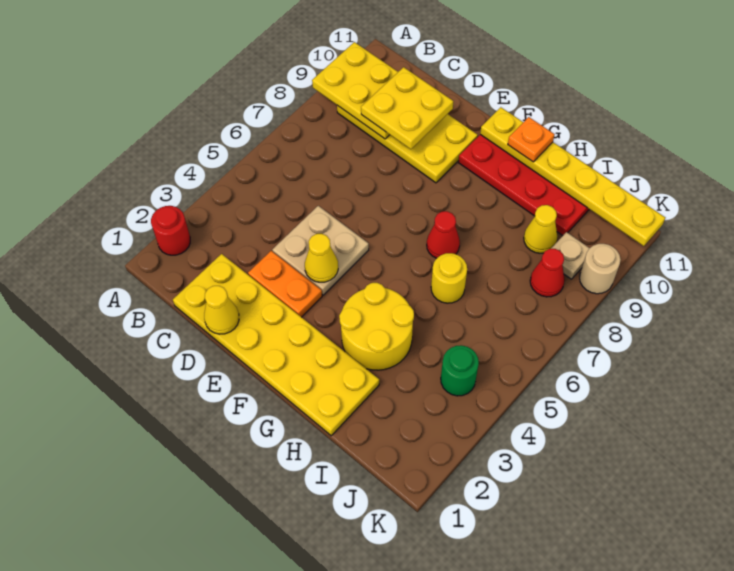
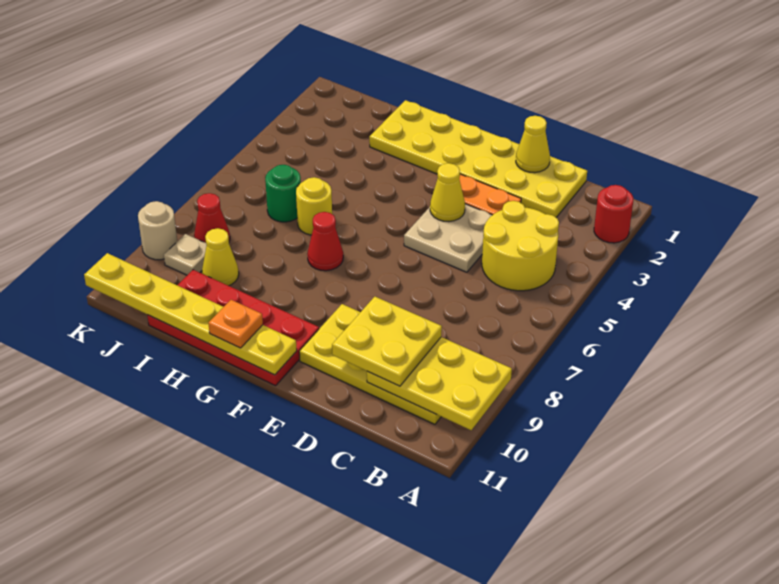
yellow round brick G3:H4 level 1 -> yellow round brick B4:C5 level 1
green round brick J4 level 1 -> green round brick I6 level 1

